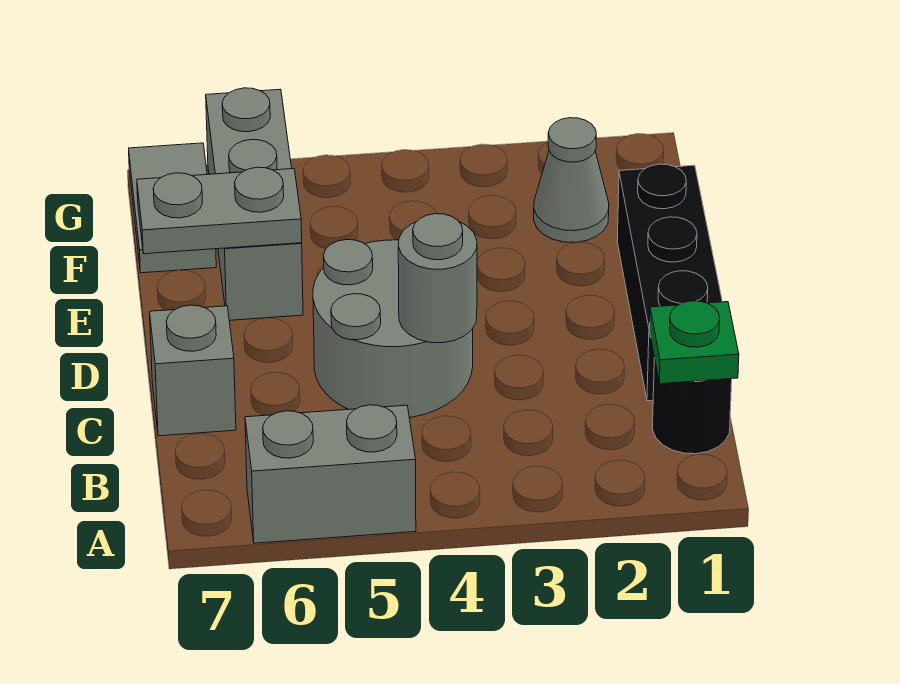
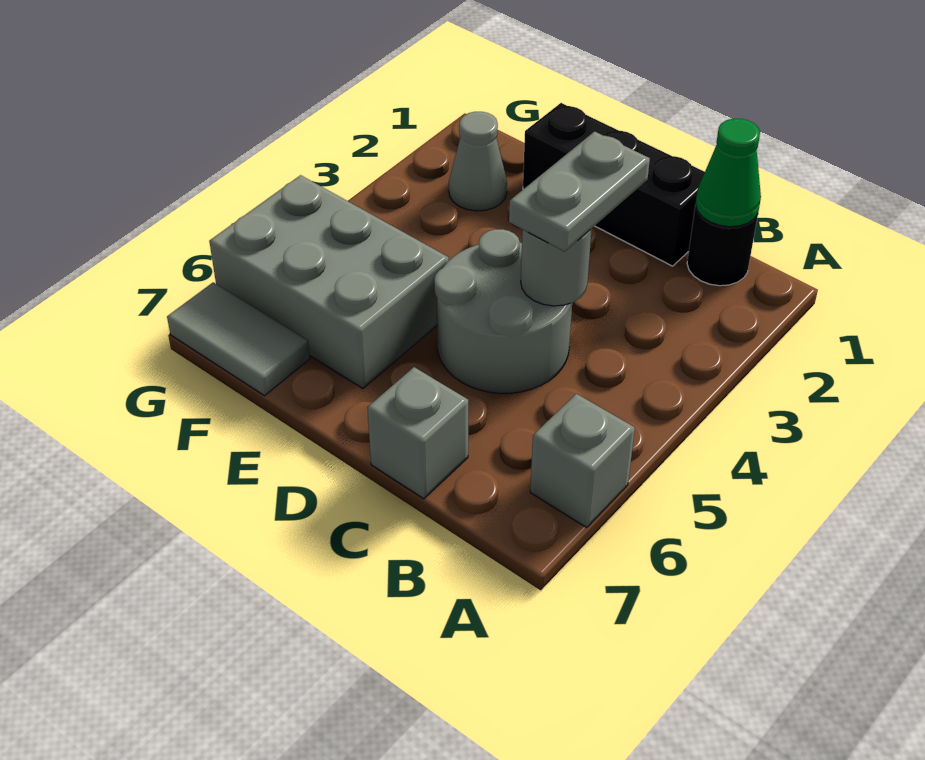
grey brick A5:A6 level 1 -> grey brick A6 level 1
green plate B1 level 2 -> green cone B1 level 2
grey brick E6:G6 level 1 -> grey brick E5:G6 level 1
grey plate E6:E7 level 2 -> grey plate C3:C4 level 3

